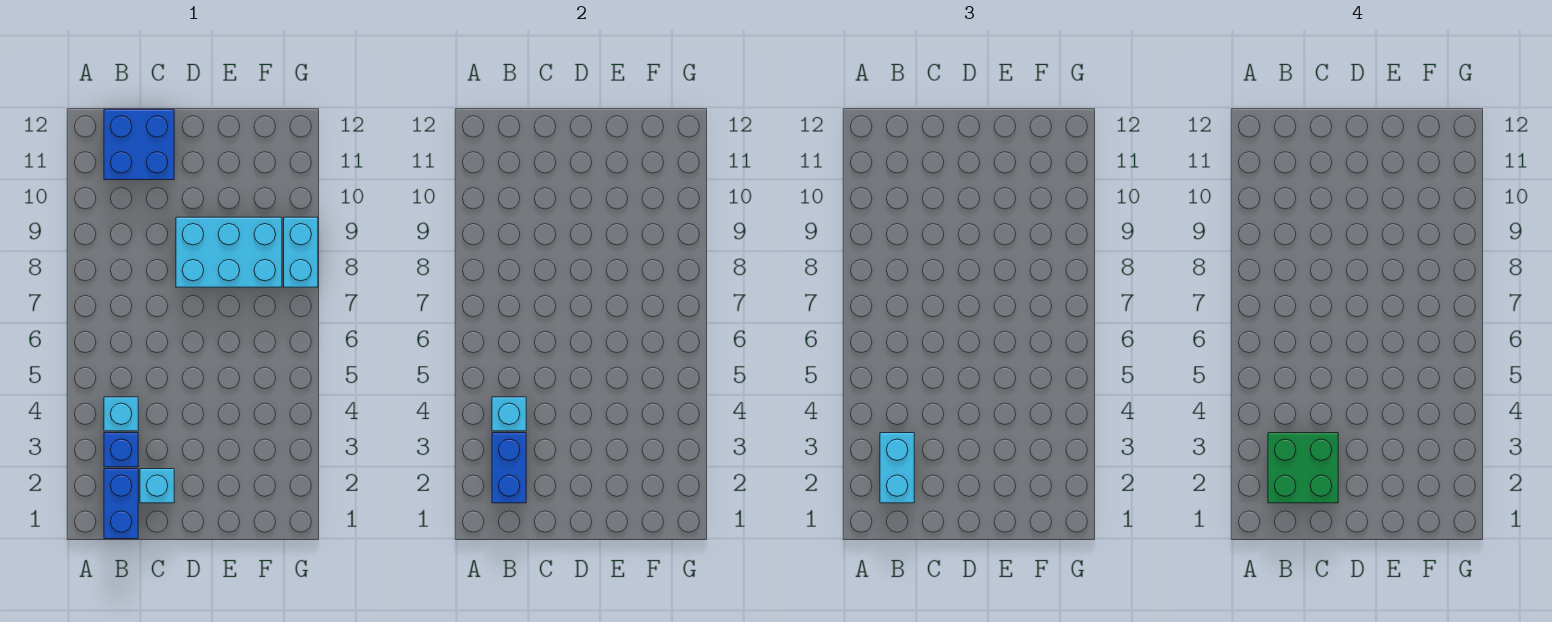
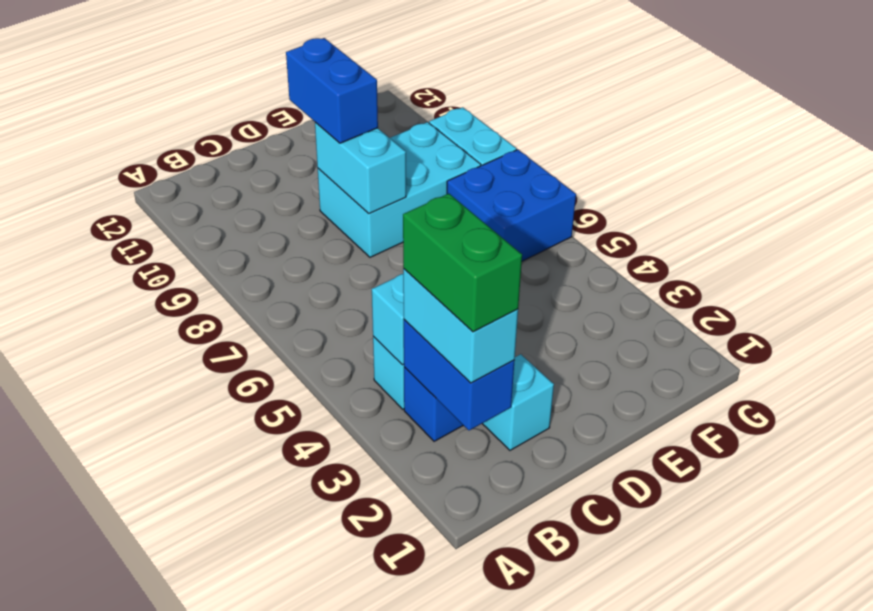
blue brick B1:B2 level 1 -> blue brick D9:D10 level 3
green brick B2:C3 level 4 -> green brick B2:B3 level 4
blue brick B11:C12 level 1 -> blue brick F6:G7 level 1
none -> cyan brick D8:D9 level 2

